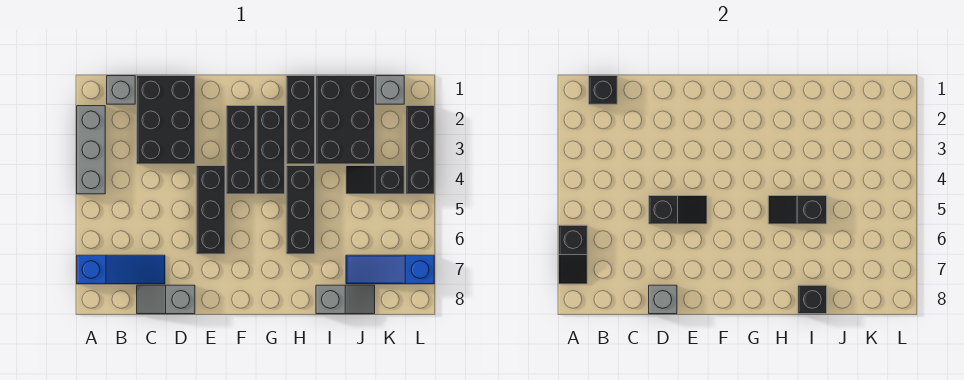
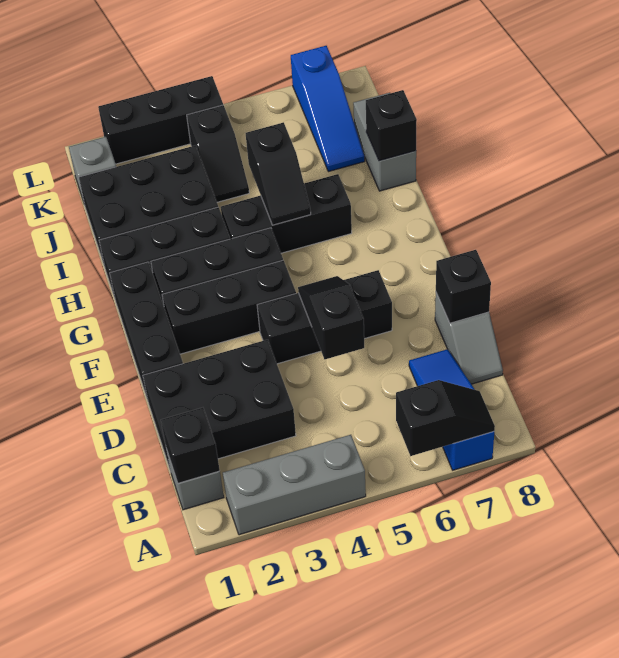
grey brick D8 level 2 -> black brick D8 level 2
none -> black brick E1:G1 level 1
grey slope I8:J8 level 1 top I -> grey brick I8:J8 level 1

